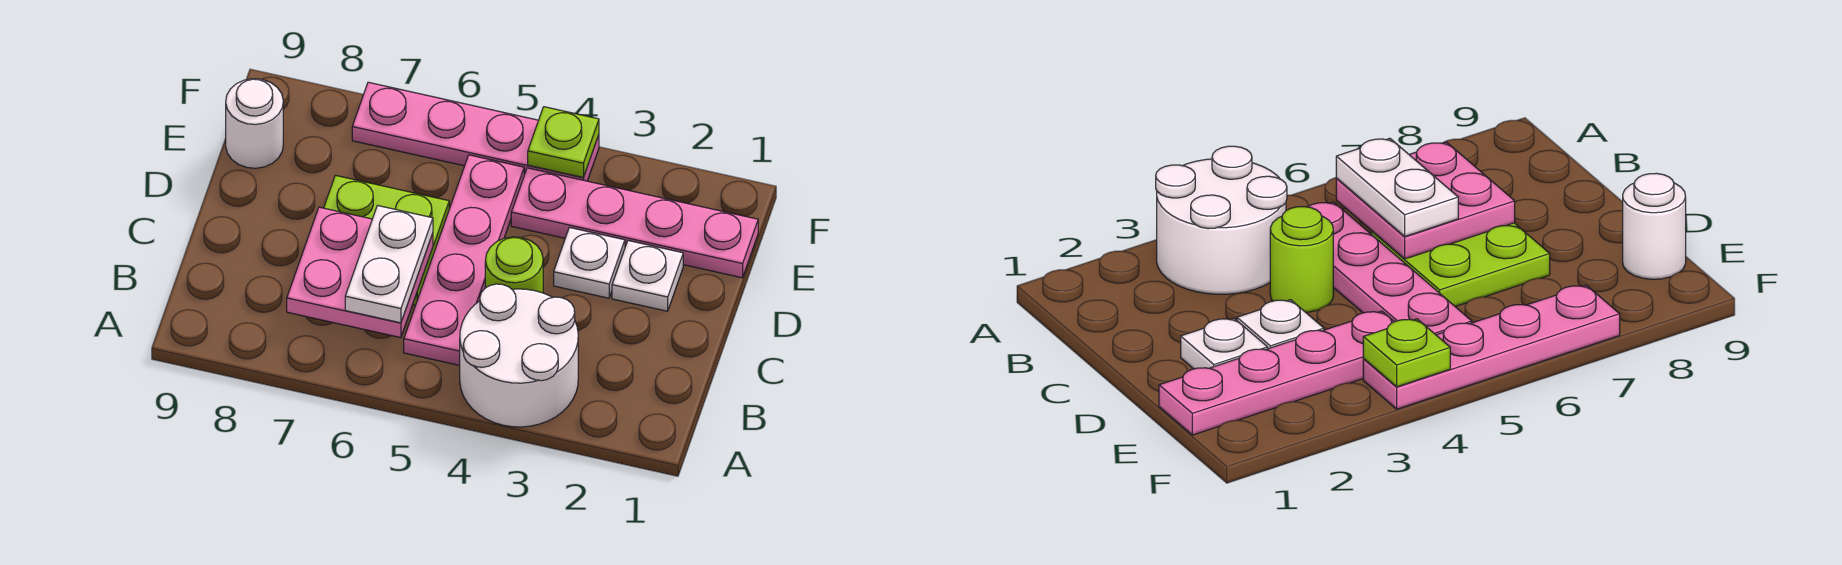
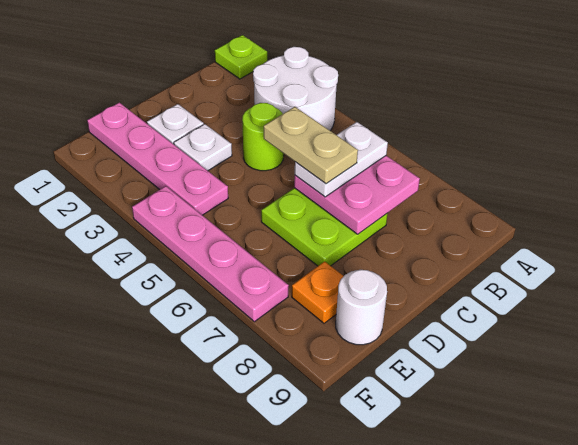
pink plate B5:E5 level 1 -> none
none -> tan plate C5:C6 level 4
none -> orange plate E8 level 1
lime plate F4 level 2 -> lime plate A1 level 1

